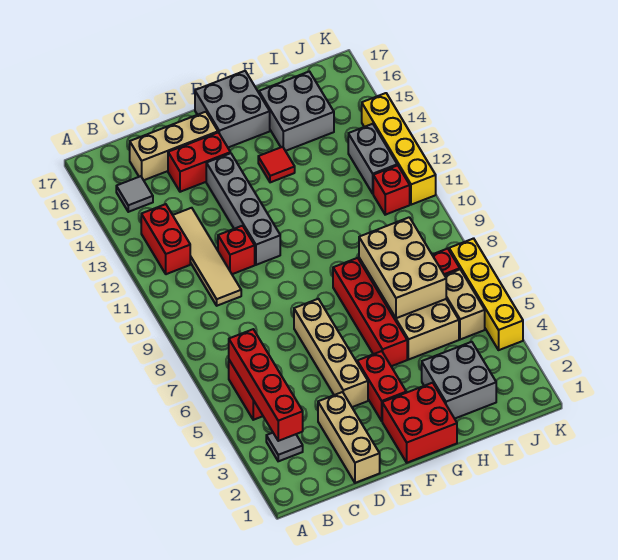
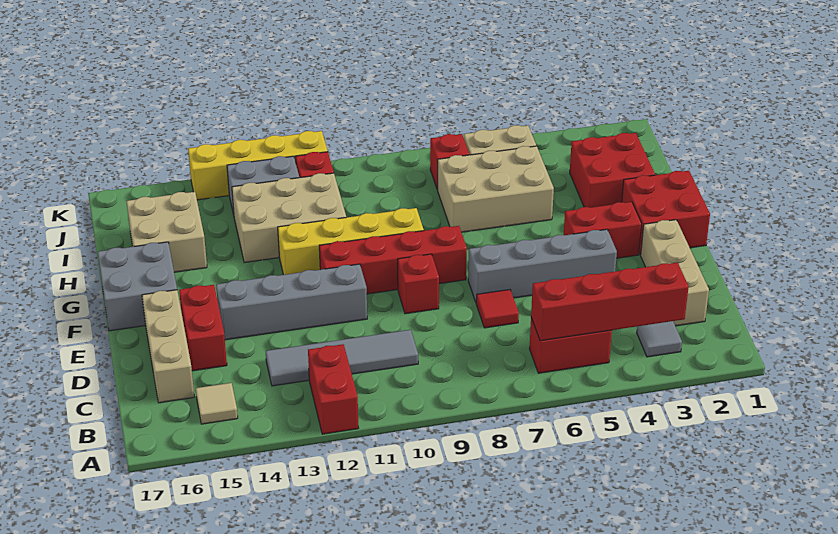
red brick B12:B13 level 1 -> red brick A12:B12 level 1
grey tile B15 level 1 -> tan tile B15 level 1
tan tile C10:C13 level 1 -> grey tile C10:C13 level 1
tan brick D1:D3 level 1 -> tan brick C2:E2 level 1
red brick D11 level 1 -> red brick E9 level 1
tan brick E4:E7 level 1 -> grey brick E4:E7 level 1
red brick G5:G8 level 1 -> red brick F8:F11 level 1
red tile G14 level 1 -> red tile D7 level 1
grey brick H2:I3 level 1 -> red brick H2:I3 level 1
tan brick H6:I8 level 2 -> tan brick H11:I13 level 1
grey brick H15:I16 level 1 -> tan brick H15:I16 level 1
yellow brick K4:K7 level 1 -> yellow brick G9:G12 level 1

